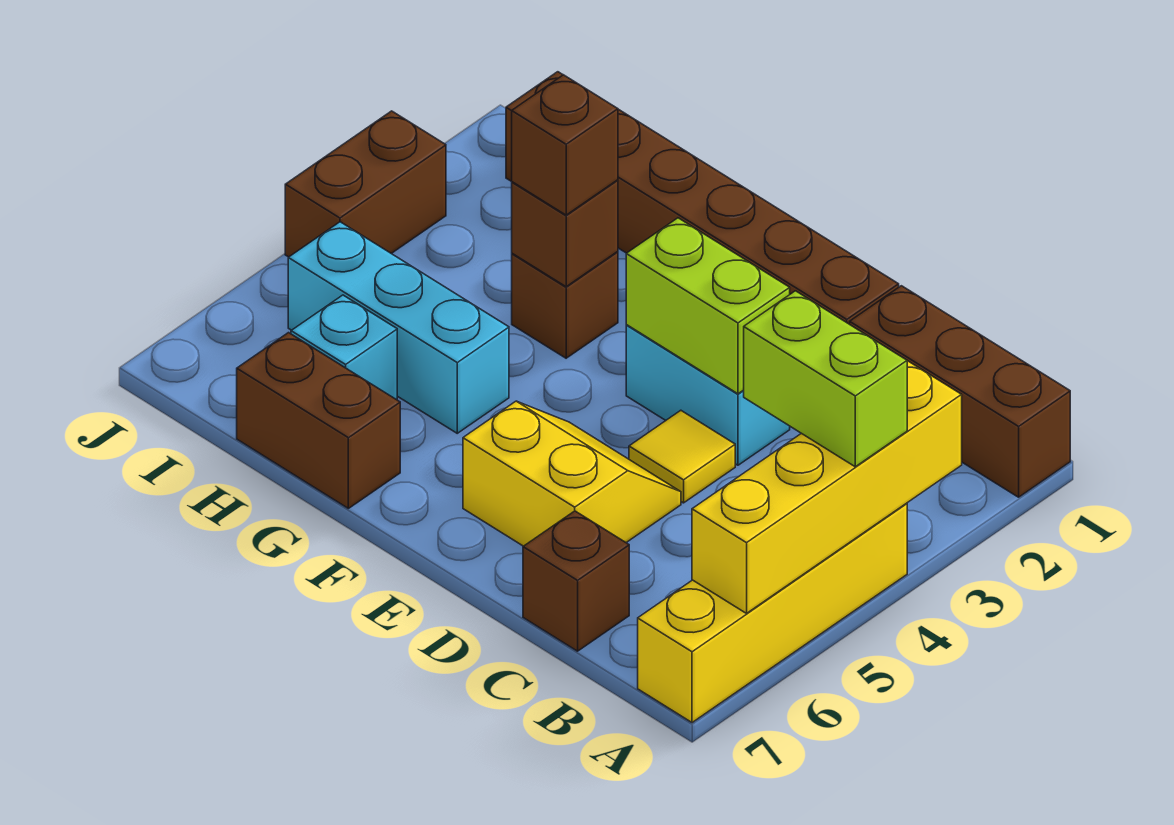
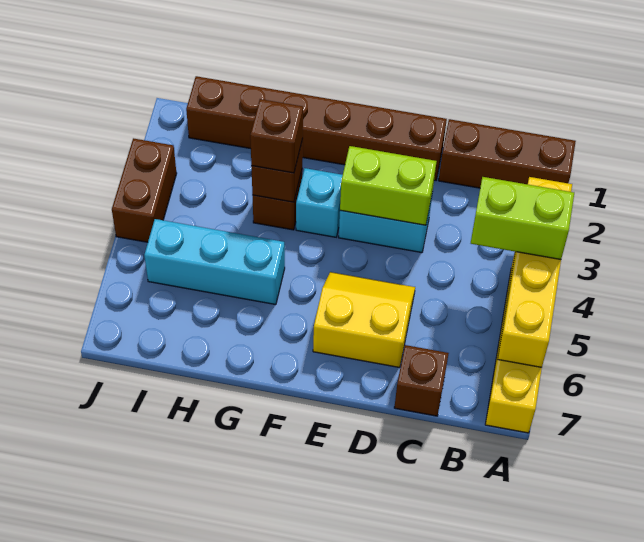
yellow tile D4 level 1 -> none
brown brick G7:H7 level 1 -> none
cyan brick H6 level 1 -> cyan brick F3 level 1

